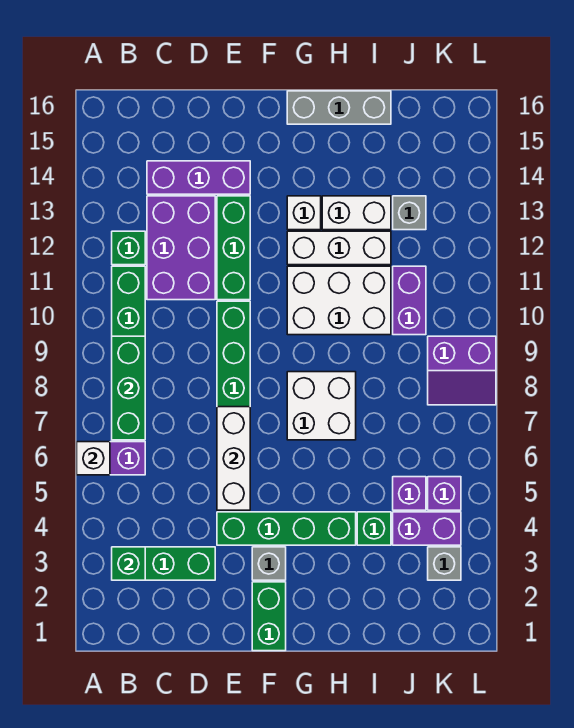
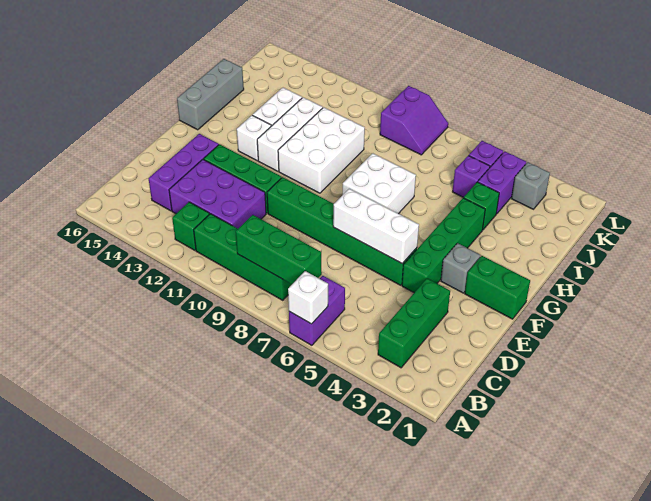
green brick B3 level 2 -> none
purple brick J10:J11 level 1 -> none
grey brick J13 level 1 -> none

